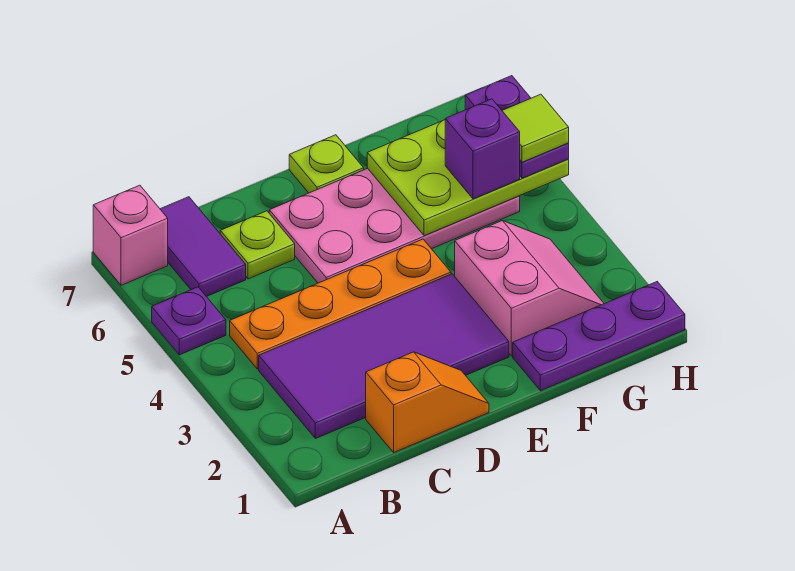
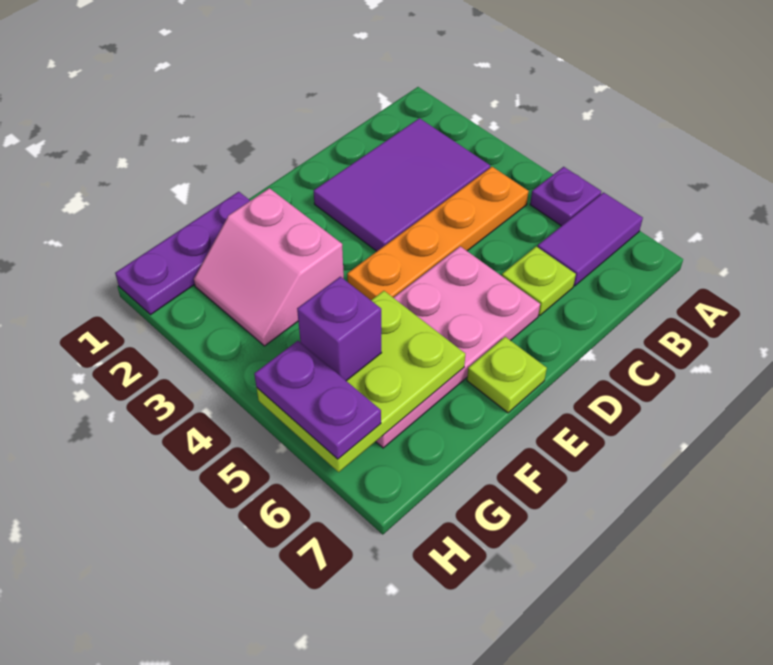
pink brick A7 level 1 -> none
purple tile B2:E3 level 1 -> purple tile B2:D3 level 1
purple tile B6:B7 level 1 -> purple tile A6:B6 level 1
orange slope C1:D1 level 1 top C -> none
lime tile H5 level 4 -> none

